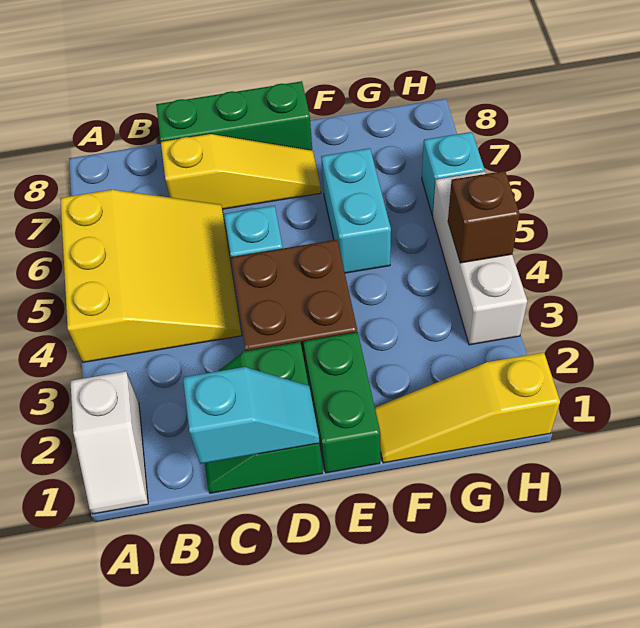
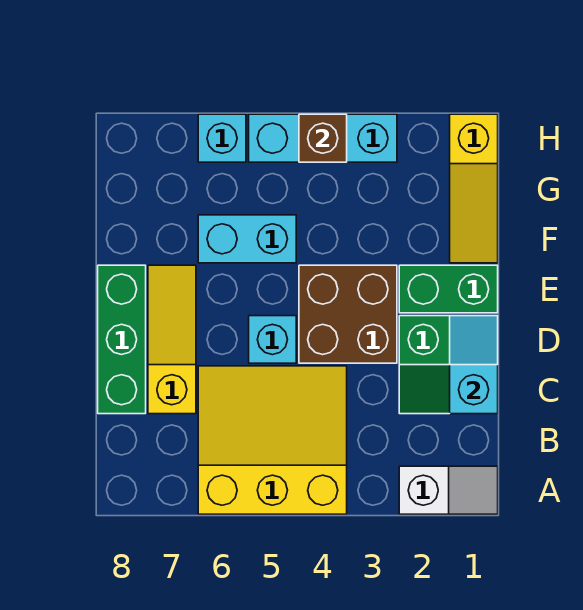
white brick H3:H5 level 1 -> cyan brick H3:H5 level 1

